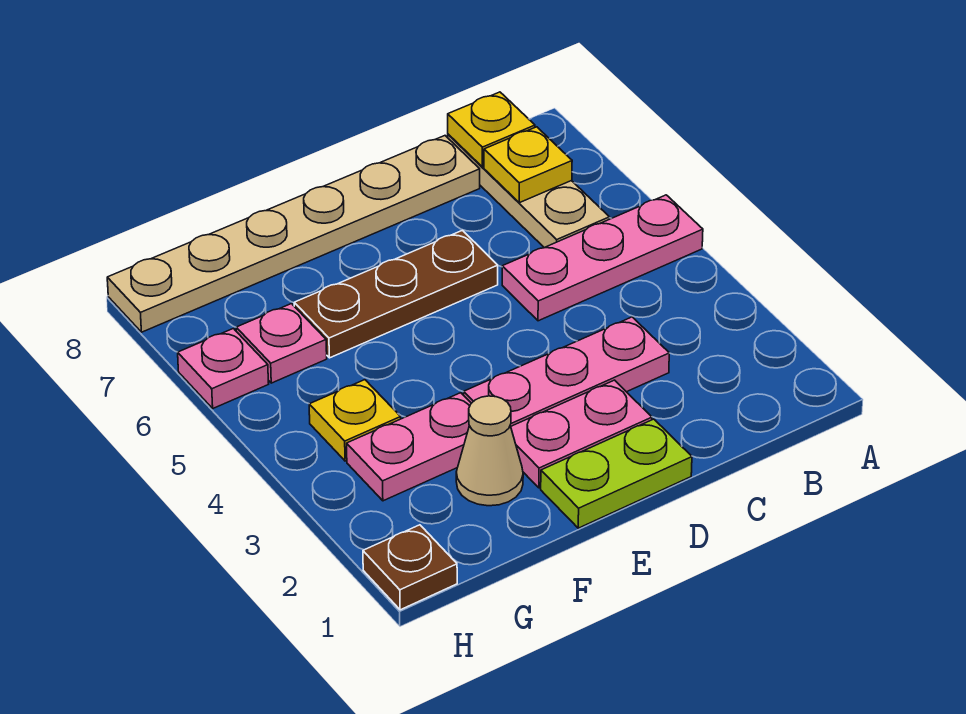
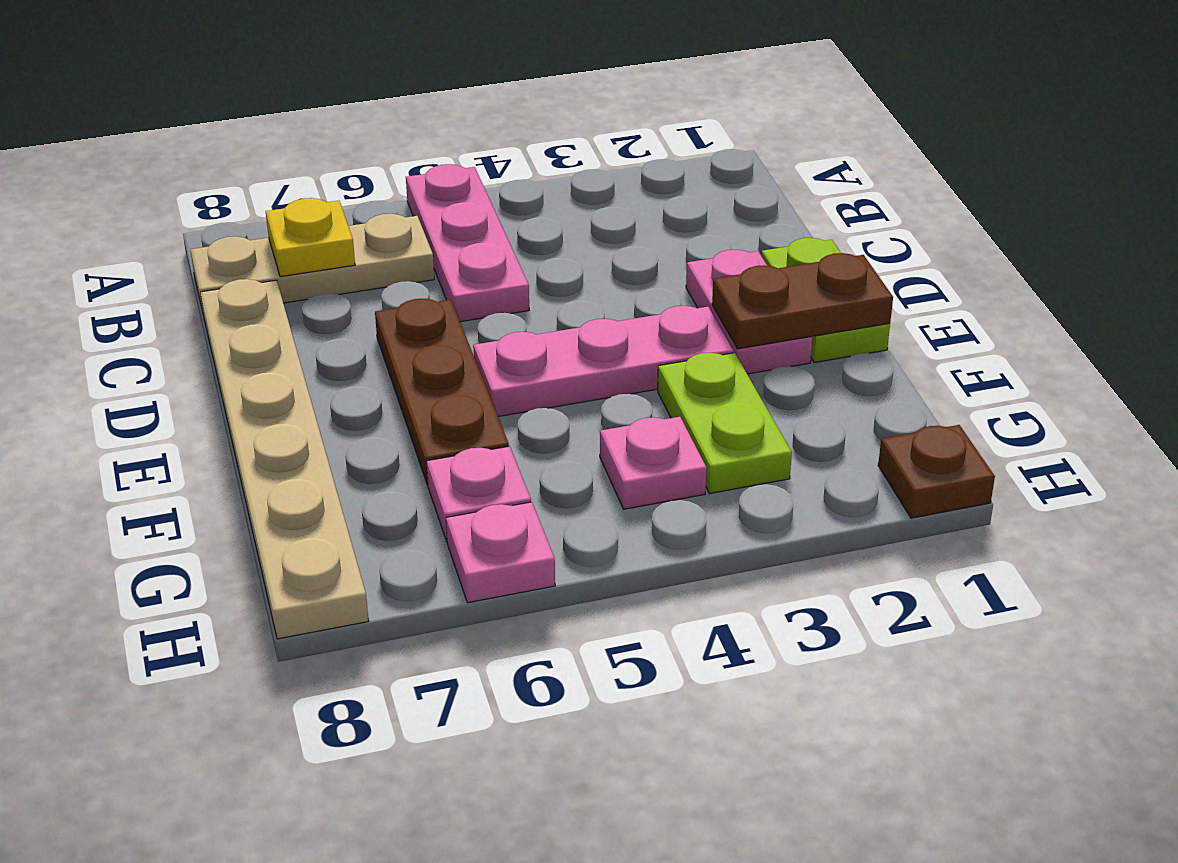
yellow plate B8 level 2 -> none
pink plate C3:E3 level 1 -> pink plate E3:E5 level 1
none -> brown plate E1:E2 level 2
tan cone F2 level 1 -> none
pink plate F3:G3 level 1 -> lime plate F3:G3 level 1
yellow plate G4 level 1 -> pink plate G4 level 1

